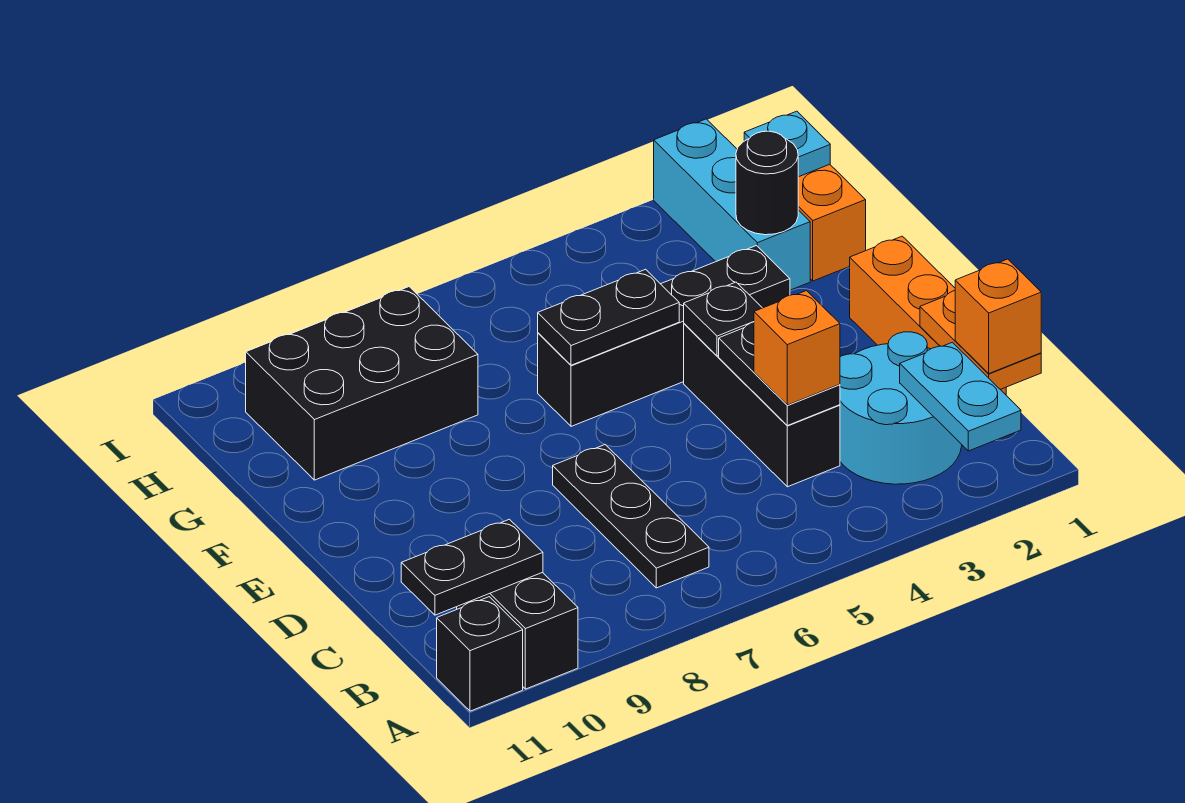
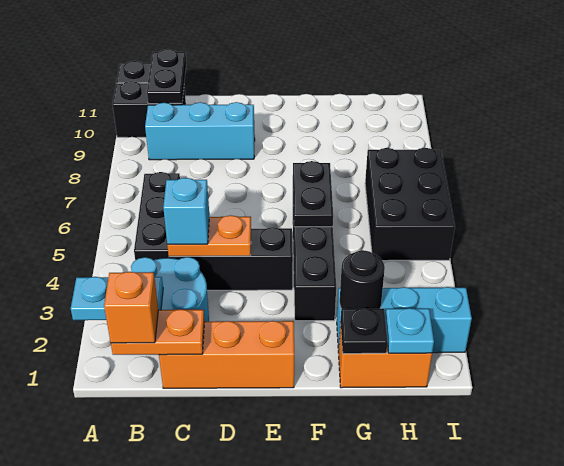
black plate B7:D7 level 1 -> black plate B5:B7 level 1
none -> cyan brick B9:D9 level 1
black plate C4:D4 level 2 -> orange plate C4:D4 level 2
orange brick C4 level 3 -> cyan brick C4 level 3
black plate E4 level 2 -> black plate G1 level 2
black brick G8:H10 level 1 -> black brick H5:I7 level 1

